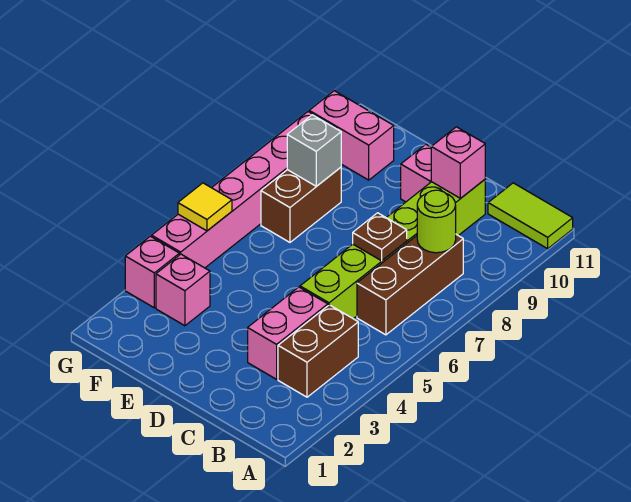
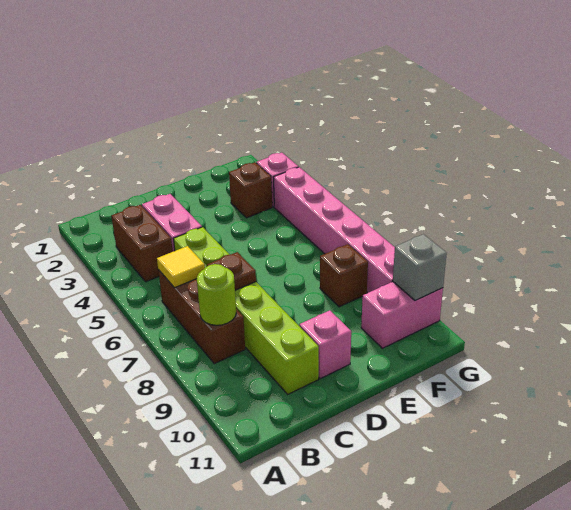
lime tile A11:B11 level 1 -> none
pink brick C10 level 2 -> none
pink brick F3 level 1 -> brown brick F3 level 1
brown brick F7:F8 level 1 -> brown brick F8 level 1
grey brick F8 level 2 -> grey brick G10 level 2
yellow tile G5 level 2 -> yellow tile B6 level 2

